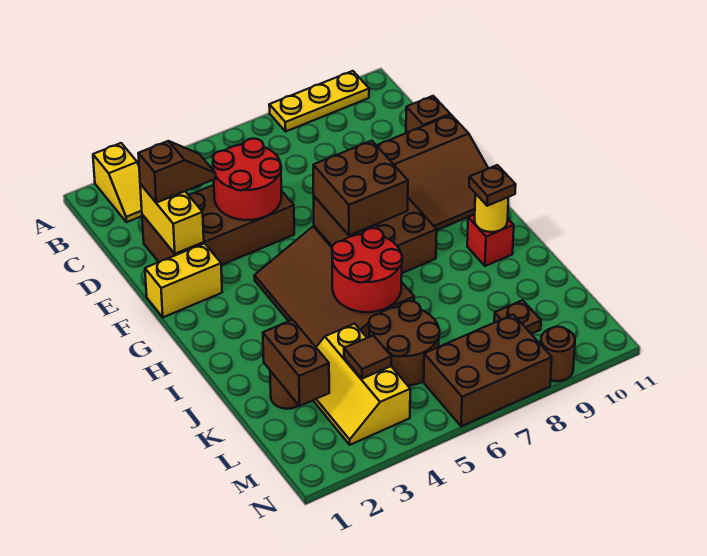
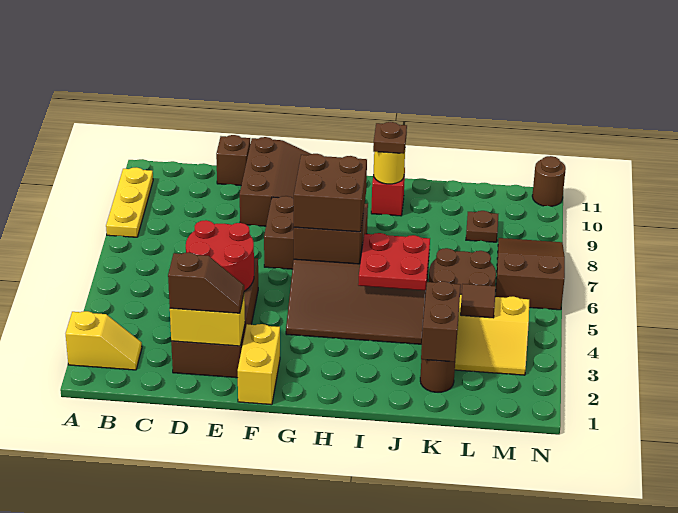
brown slope D2:D3 level 3 top 2 -> brown slope D2:E2 level 3 top D
red round brick I5:J6 level 2 -> red plate I5:J6 level 2
brown brick K2:L2 level 2 -> brown brick K2:K3 level 2
brown brick M6:N8 level 1 -> brown slope M6:N8 level 1 top 6
brown round brick N9 level 1 -> brown round brick N11 level 1

